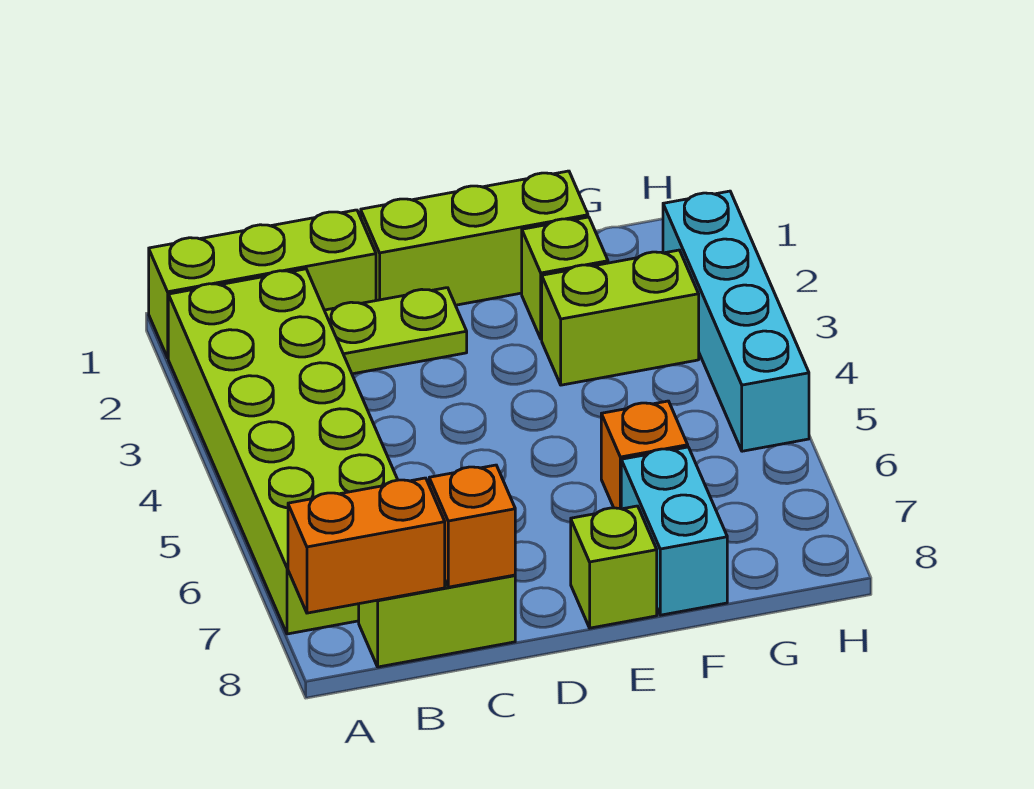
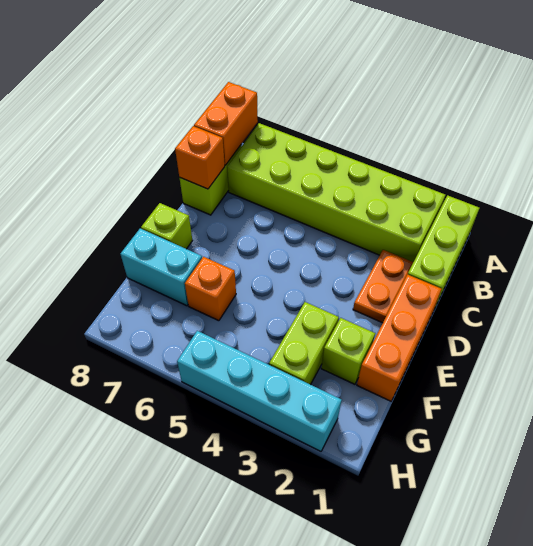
lime plate C2:D2 level 1 -> orange plate C2:D2 level 1
lime brick D1:F1 level 1 -> orange brick D1:F1 level 1

